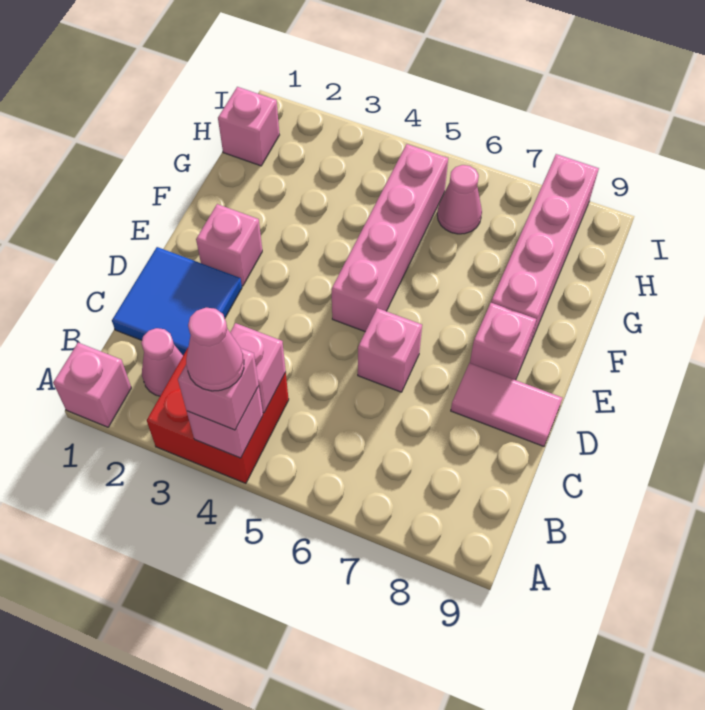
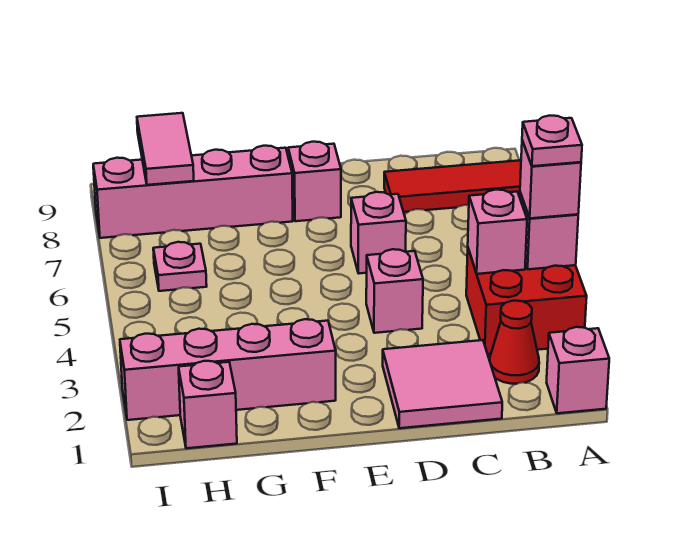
pink cone A4 level 4 -> pink plate A4 level 4
none -> red tile A8:C8 level 1
pink cone B2 level 1 -> red cone B2 level 1
blue tile C1:D2 level 1 -> pink tile C1:D2 level 1
pink tile D8:D9 level 1 -> pink tile H8:H9 level 2
pink brick E2 level 1 -> pink brick D4 level 1
pink brick E5:H5 level 1 -> pink brick F2:I2 level 1
pink cone H6 level 1 -> pink plate H6 level 1

